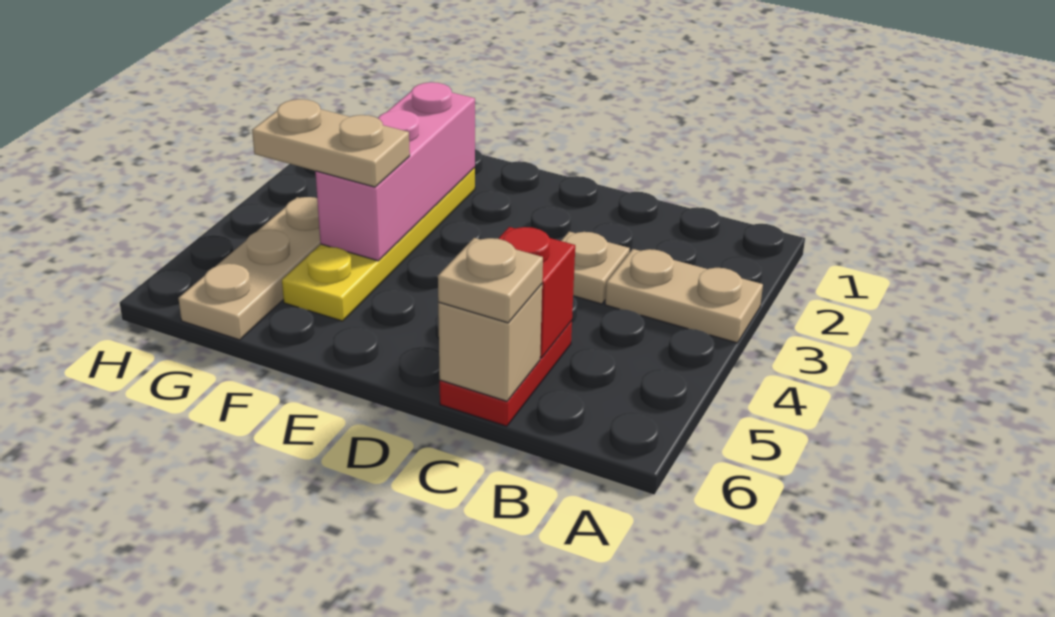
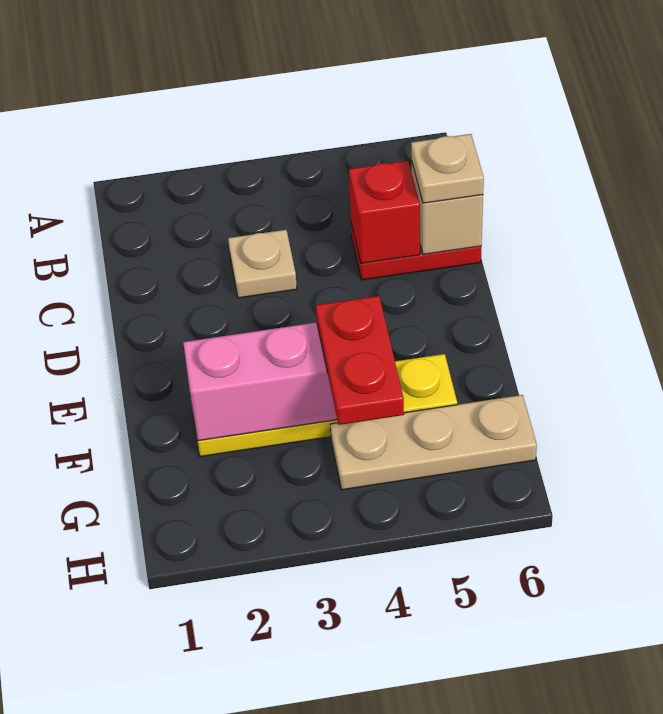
tan plate A3:B3 level 1 -> none
tan plate F4:G4 level 3 -> red plate F4:G4 level 3

